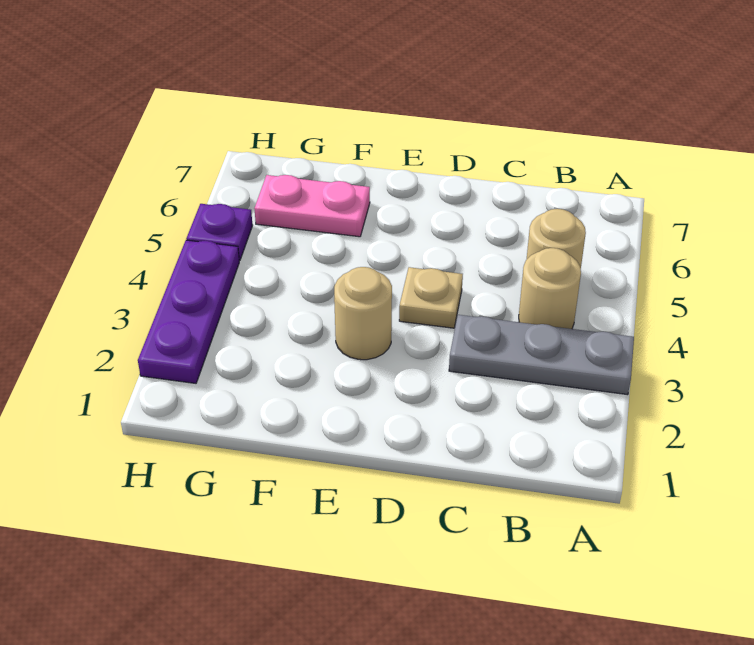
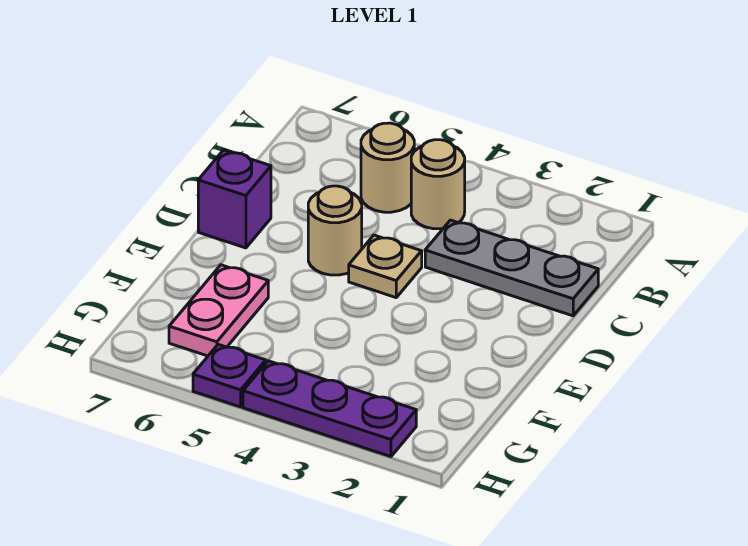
grey plate A3:C3 level 1 -> grey plate C1:C3 level 1
none -> purple brick D7 level 1
tan round brick E3 level 1 -> tan round brick D5 level 1

